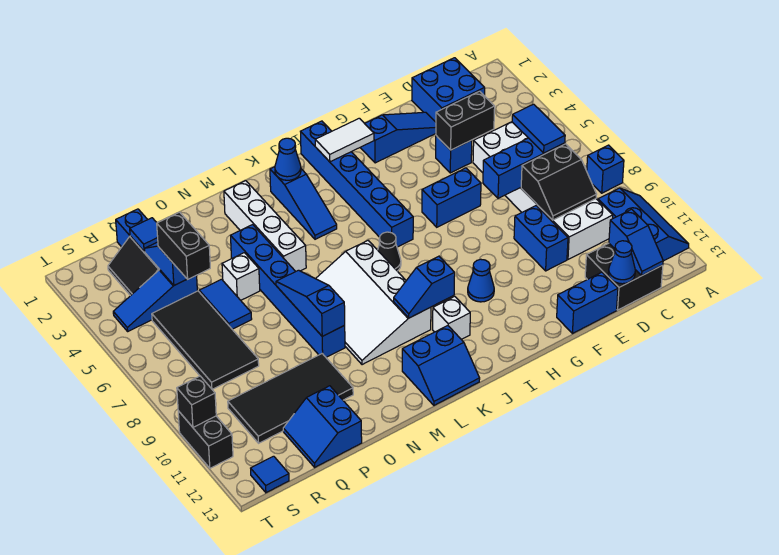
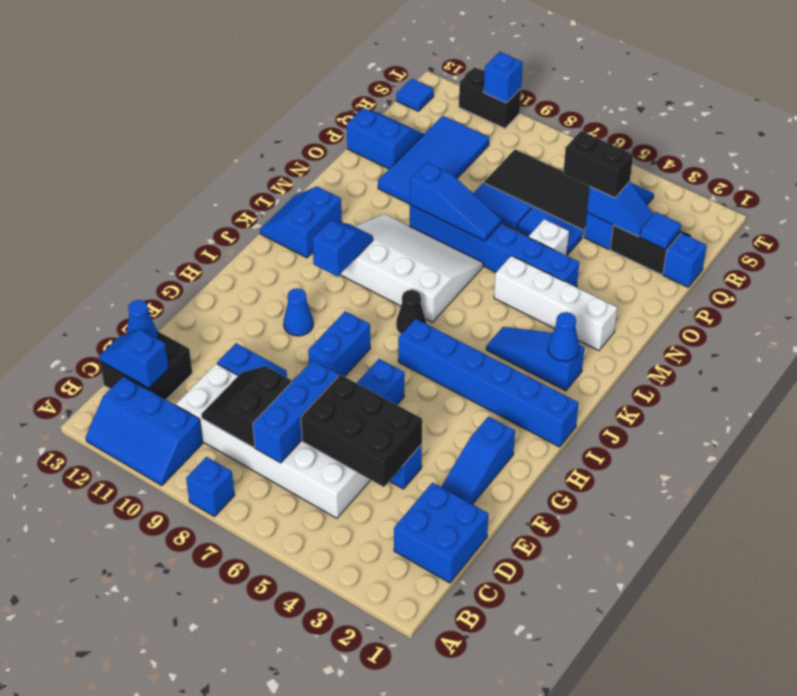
blue tile C6:C7 level 3 -> blue tile P7:P8 level 1
black brick D4:E4 level 2 -> black brick D4:E6 level 2
blue brick E13:F13 level 1 -> blue brick G8:H8 level 1
white tile H2:I2 level 2 -> none
white brick J11 level 1 -> none
black tile O10:R11 level 1 -> blue tile O10:R11 level 1
black brick T10 level 2 -> blue brick T10 level 2

